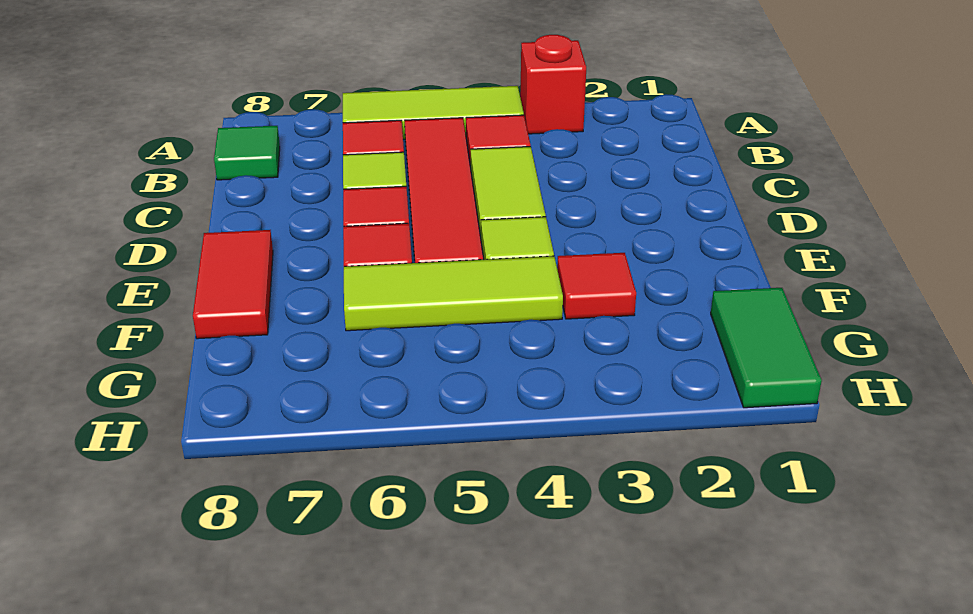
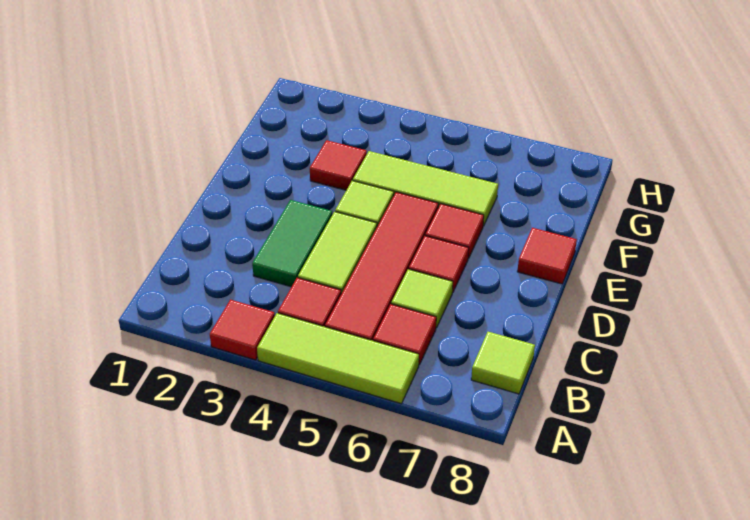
red brick A3 level 1 -> red tile A3 level 1
green tile B8 level 1 -> lime tile B8 level 1
red tile E8:F8 level 1 -> red tile E8 level 1
green tile G1:H1 level 1 -> green tile C3:D3 level 1

